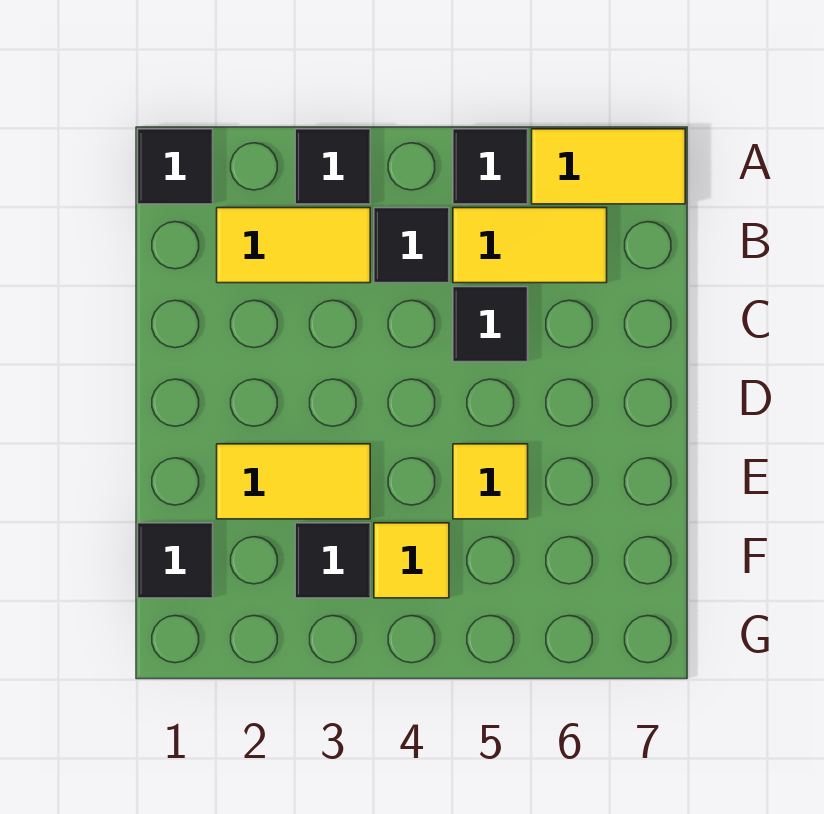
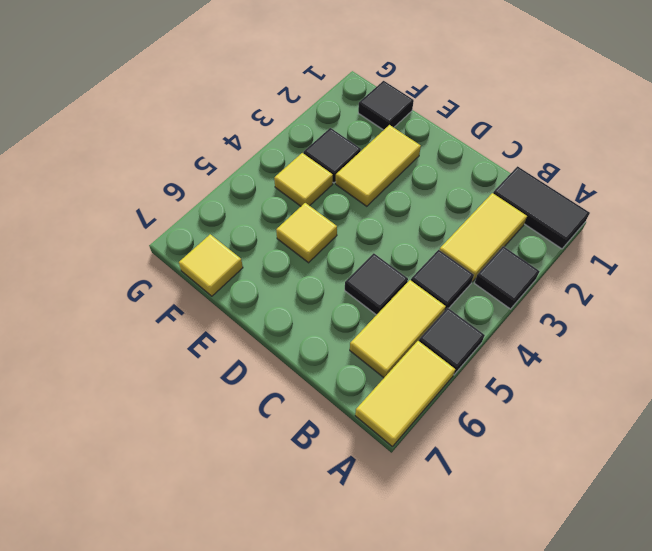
black tile A1 level 1 -> black tile A1:B1 level 1
none -> yellow tile F7 level 1

